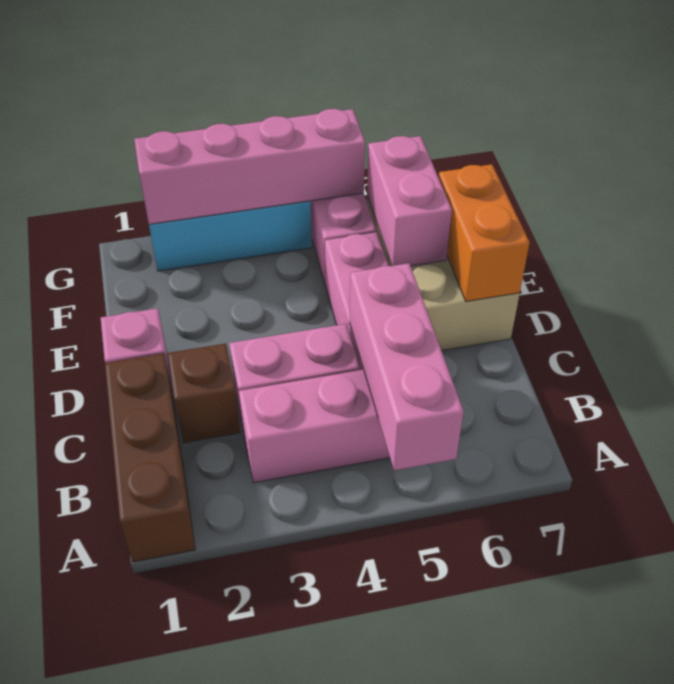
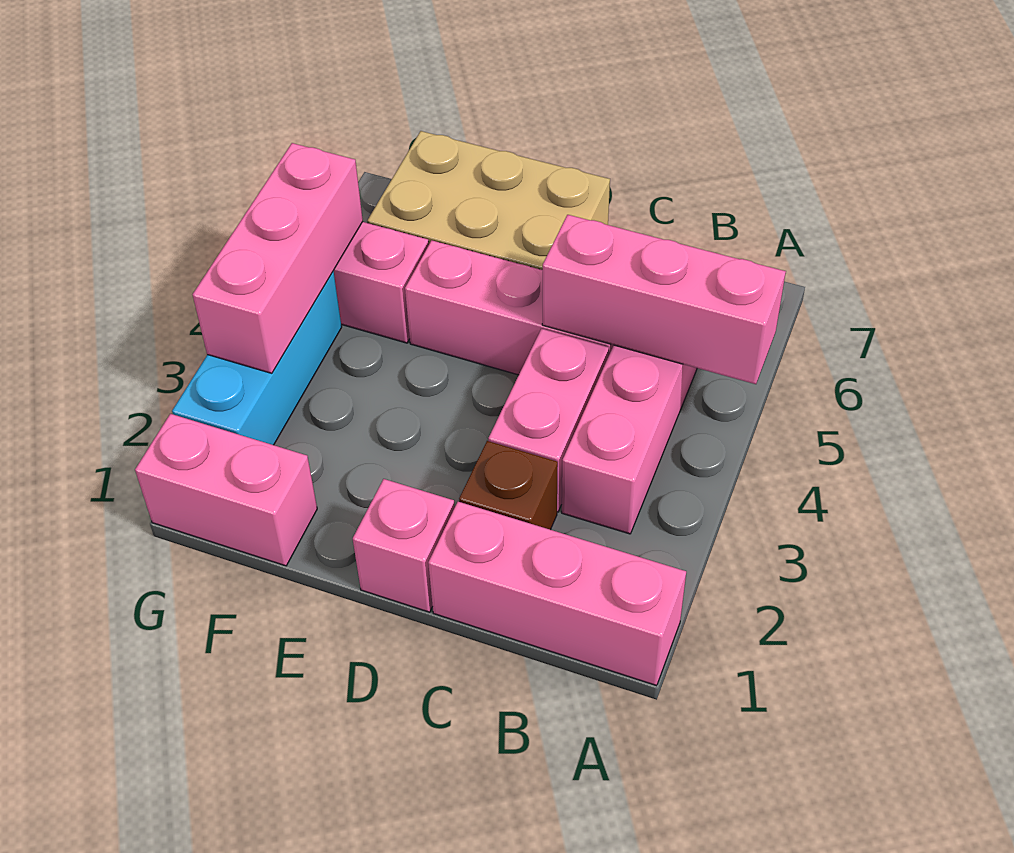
brown brick A1:C1 level 1 -> pink brick A1:C1 level 1
orange brick D7:E7 level 2 -> none
pink brick E6:F6 level 2 -> pink brick F1:G1 level 1
pink brick G2:G5 level 2 -> pink brick G3:G5 level 2

